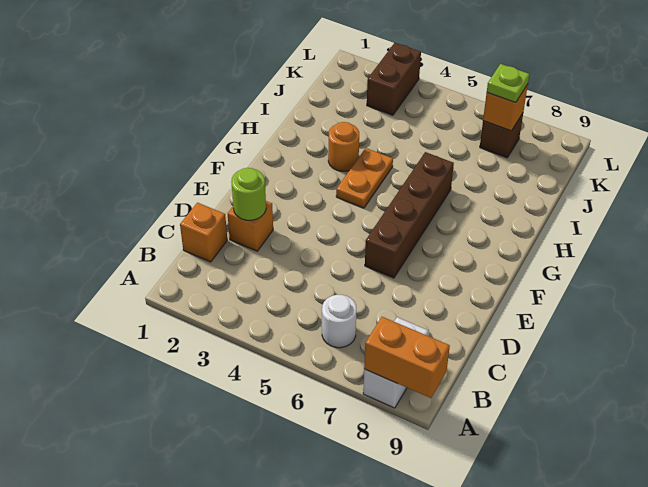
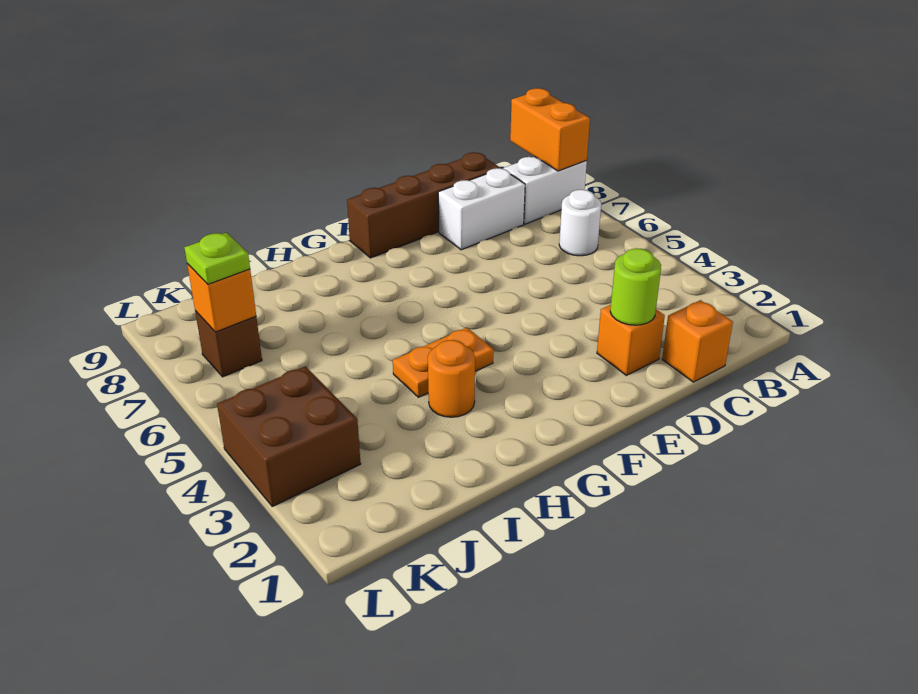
none -> white brick C8:D8 level 1
brown brick E6:H6 level 1 -> brown brick C9:F9 level 1
brown brick K3:L3 level 1 -> brown brick K3:L4 level 1

